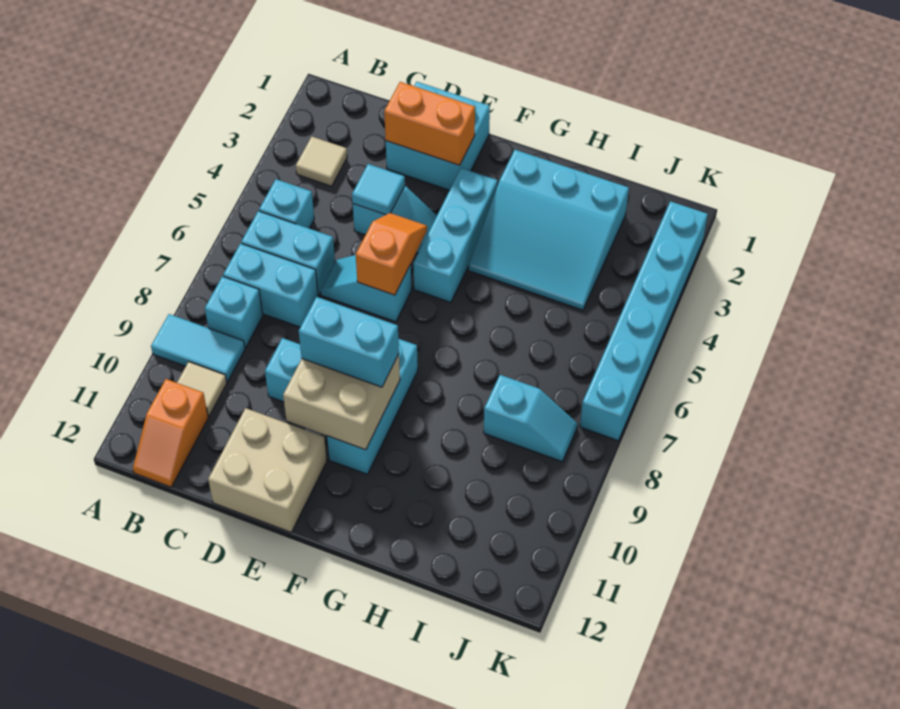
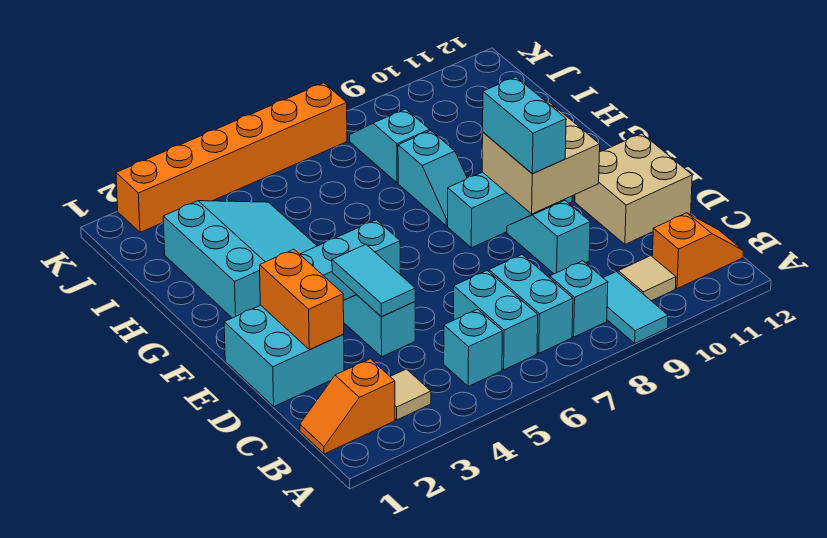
cyan tile D4 level 2 -> cyan tile D4:E4 level 2
cyan slope D6:E6 level 1 top E -> cyan slope G8:H8 level 1 top H
orange slope E5:E6 level 2 top 6 -> orange slope B1:B2 level 1 top 2
cyan brick K2:K7 level 1 -> orange brick K2:K7 level 1

